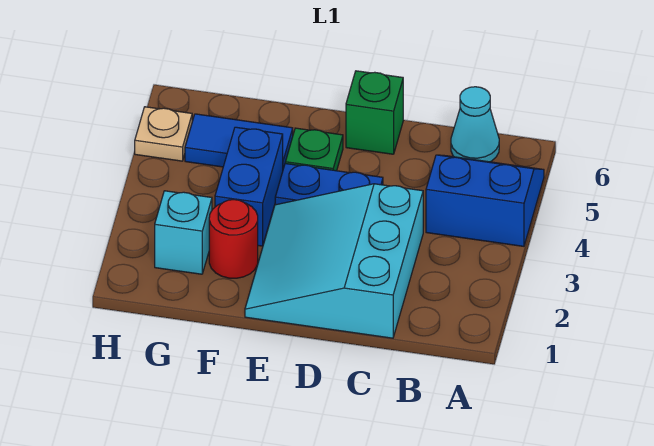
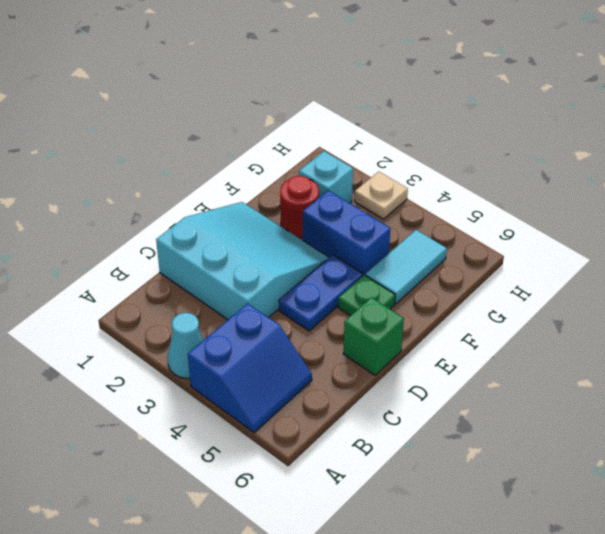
cyan cone B6 level 1 -> cyan cone A3 level 1
blue tile F5:G5 level 1 -> cyan tile F5:G5 level 1
tan plate H5 level 1 -> tan plate H3 level 1

